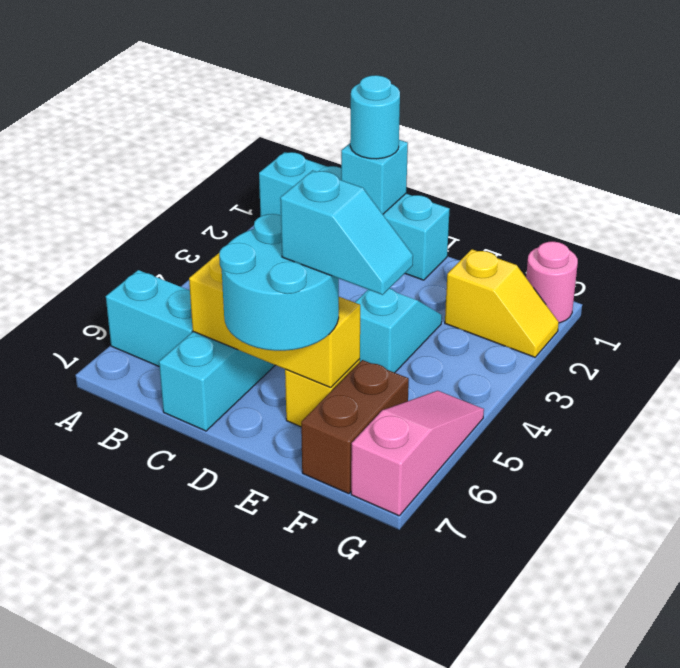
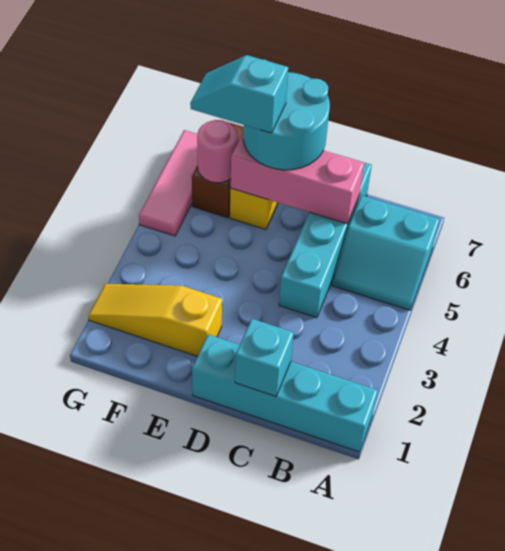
cyan round brick C1 level 3 -> none
yellow brick C6:E6 level 2 -> pink brick C6:E6 level 2
cyan slope E3:E4 level 1 top 4 -> none
yellow slope F2:G2 level 1 top F -> yellow slope E2:G2 level 1 top E
pink round brick G1 level 1 -> pink round brick F6 level 2
pink slope G5:G7 level 1 top 7 -> pink tile G5:G7 level 1

